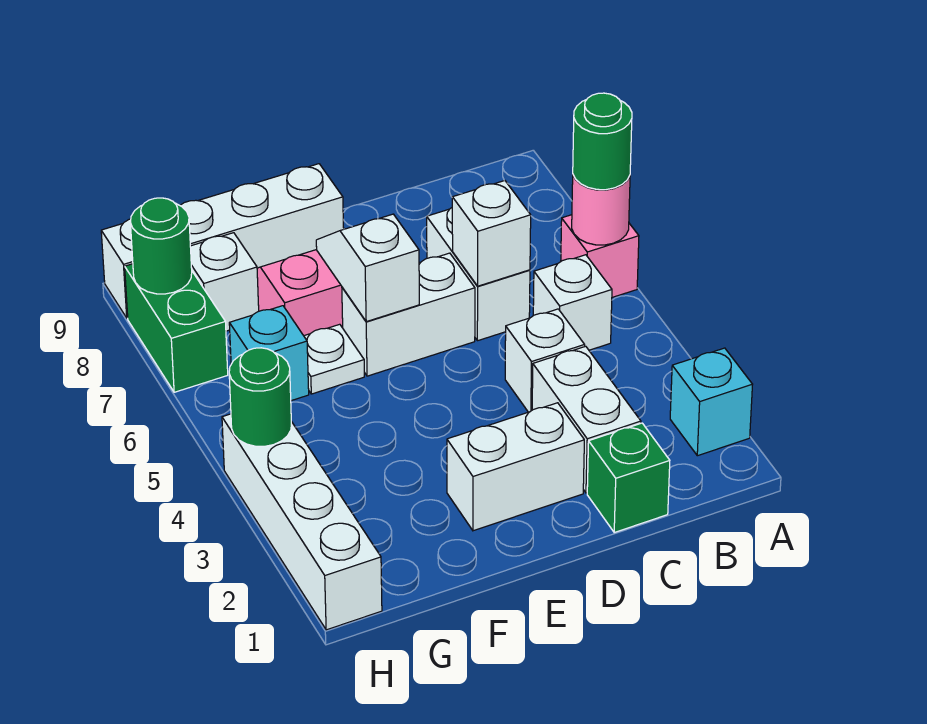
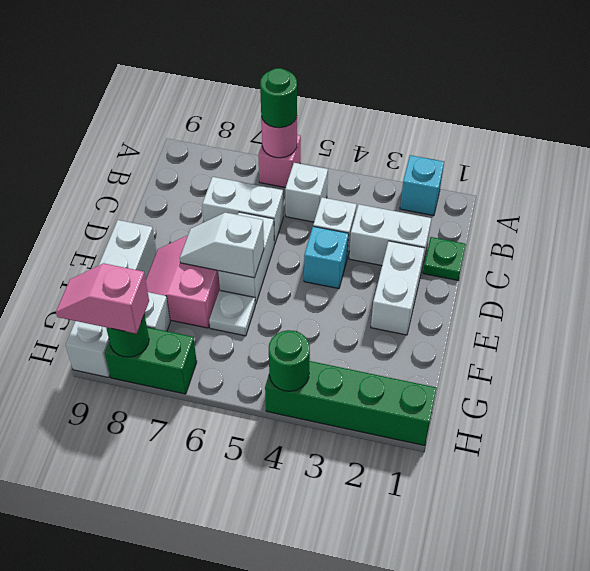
green brick C1 level 1 -> green plate C1 level 1
white brick C6 level 2 -> none
cyan brick G6 level 1 -> cyan brick D4 level 1
white brick H1:H4 level 1 -> green brick H1:H4 level 1
none -> pink slope H8:H9 level 3 top 8

